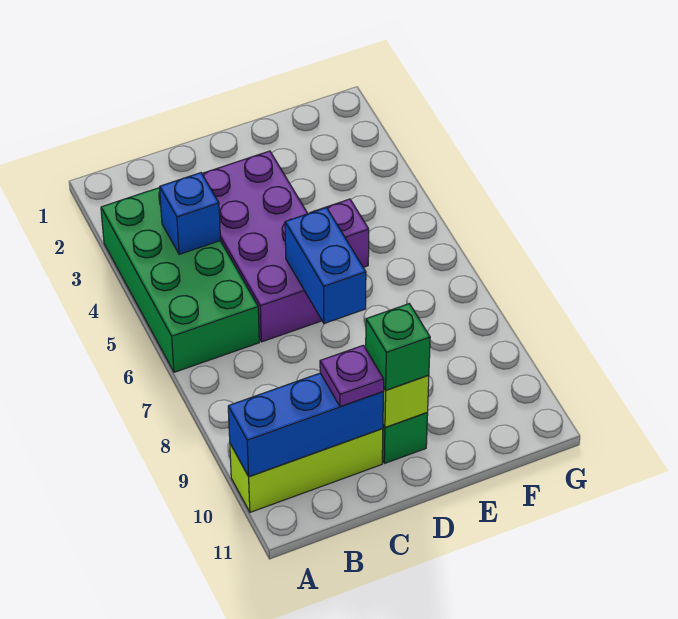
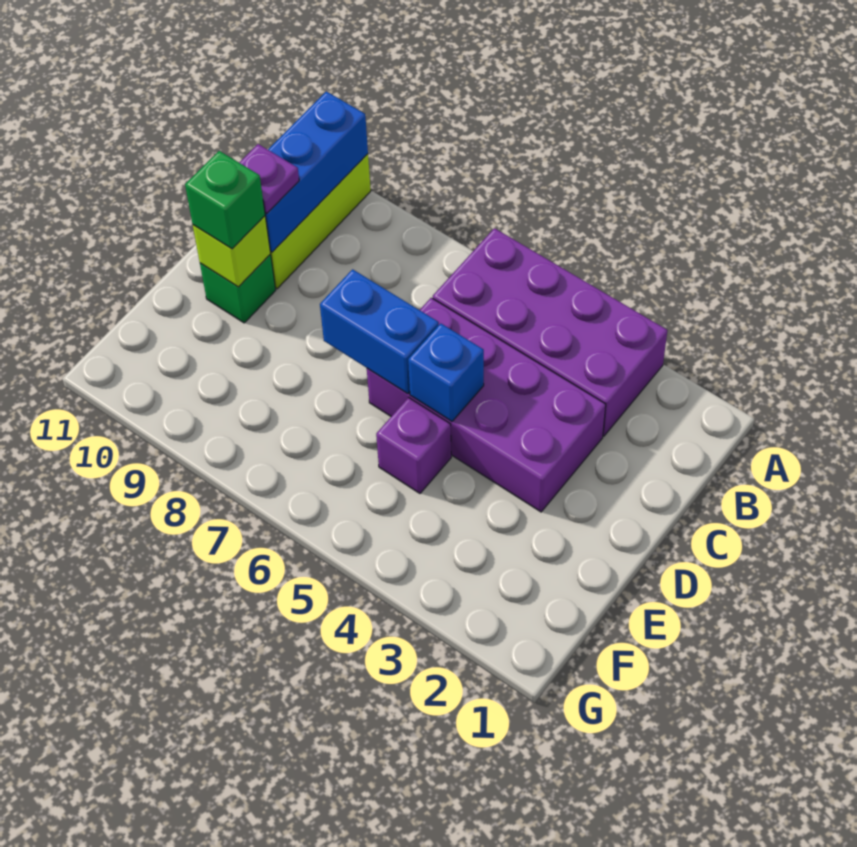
green brick A3:B6 level 1 -> purple brick A3:B6 level 1
blue brick B4 level 2 -> blue brick D5 level 2

